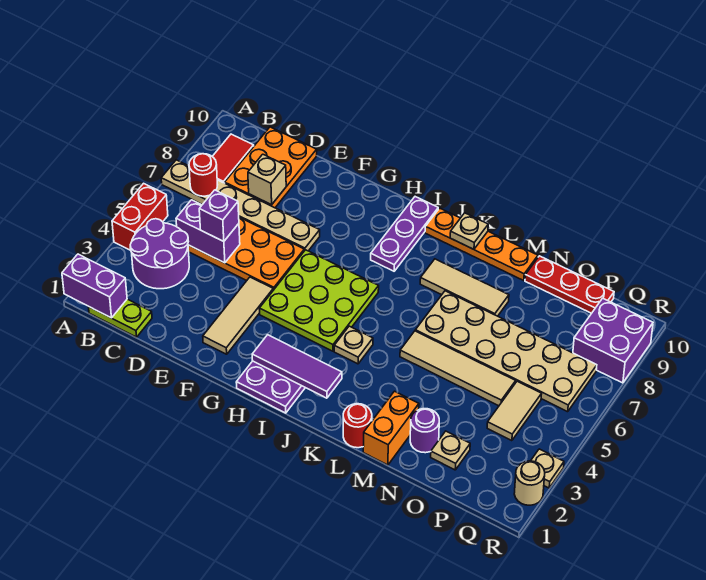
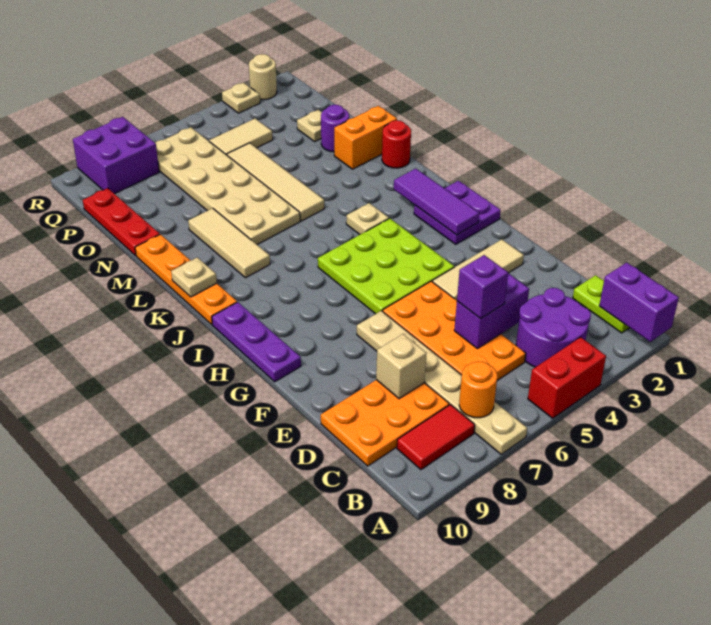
red round brick B7 level 2 -> orange round brick B7 level 2
purple brick C5:D5 level 2 -> purple brick D4:D5 level 2
purple plate I8:I10 level 1 -> purple plate G10:I10 level 1

